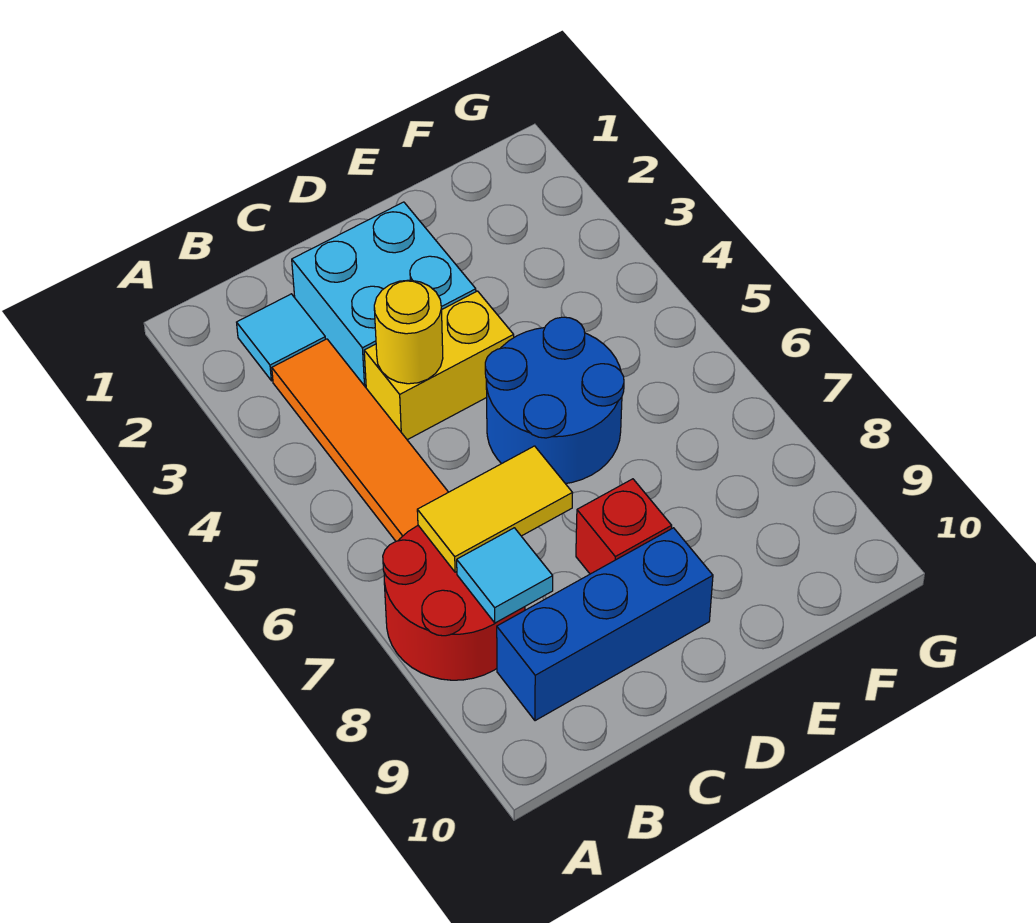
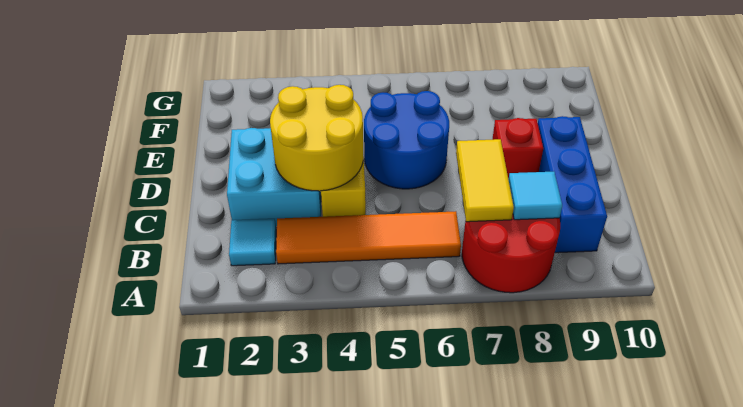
yellow round brick C4 level 2 -> yellow round brick C3:D4 level 2

